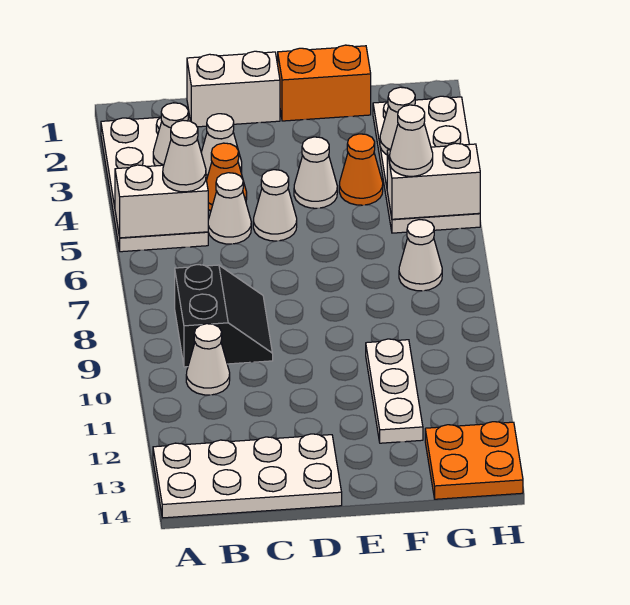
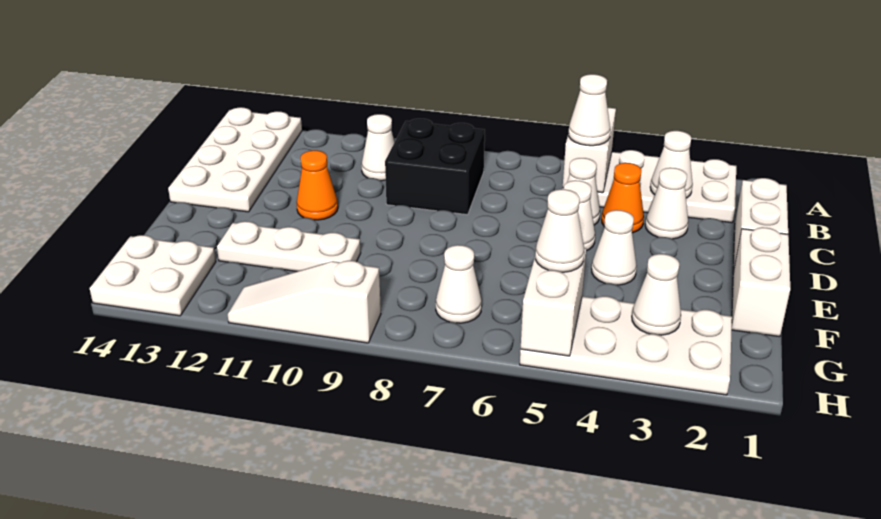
black slope B8:C9 level 1 top B -> black brick B8:C9 level 1
orange brick E1:F1 level 1 -> white brick E1:F1 level 1
orange cone F4 level 1 -> orange cone D11 level 1
orange plate G13:H14 level 1 -> white plate G13:H14 level 1
none -> white slope H9:H11 level 1 top 9

